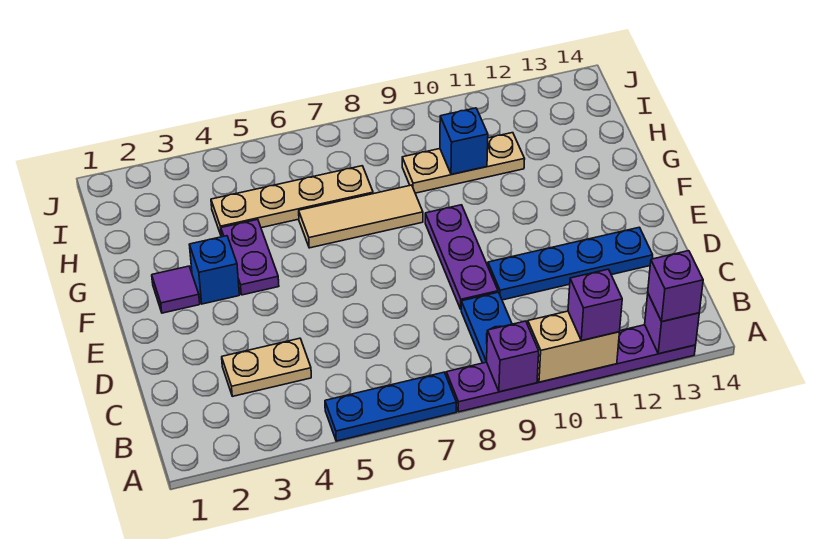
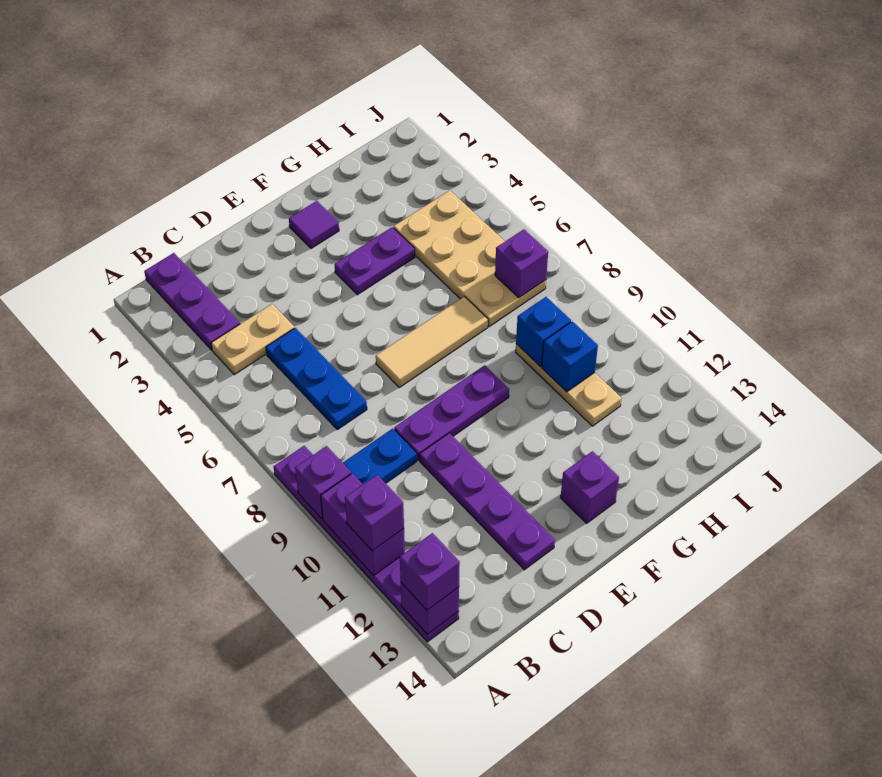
blue plate A5:A7 level 1 -> blue plate C5:C7 level 1
tan brick A10:A11 level 2 -> purple brick A10:A11 level 2
none -> purple plate B1:B3 level 1
tan plate C3:C4 level 1 -> tan plate B4:C4 level 1
blue plate D10:D13 level 1 -> purple plate D10:D13 level 1
blue brick F3 level 1 -> blue brick H9 level 2
none -> purple brick F13 level 1
tan tile G6:G8 level 1 -> tan tile E7:G7 level 1
tan plate H4:H7 level 1 -> tan plate H4:I7 level 1
none -> purple brick I7 level 2

